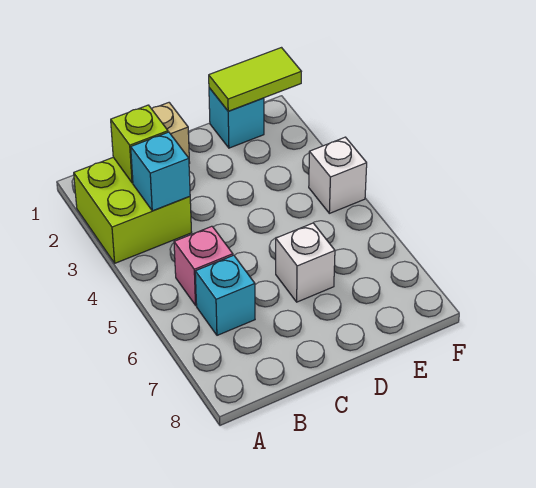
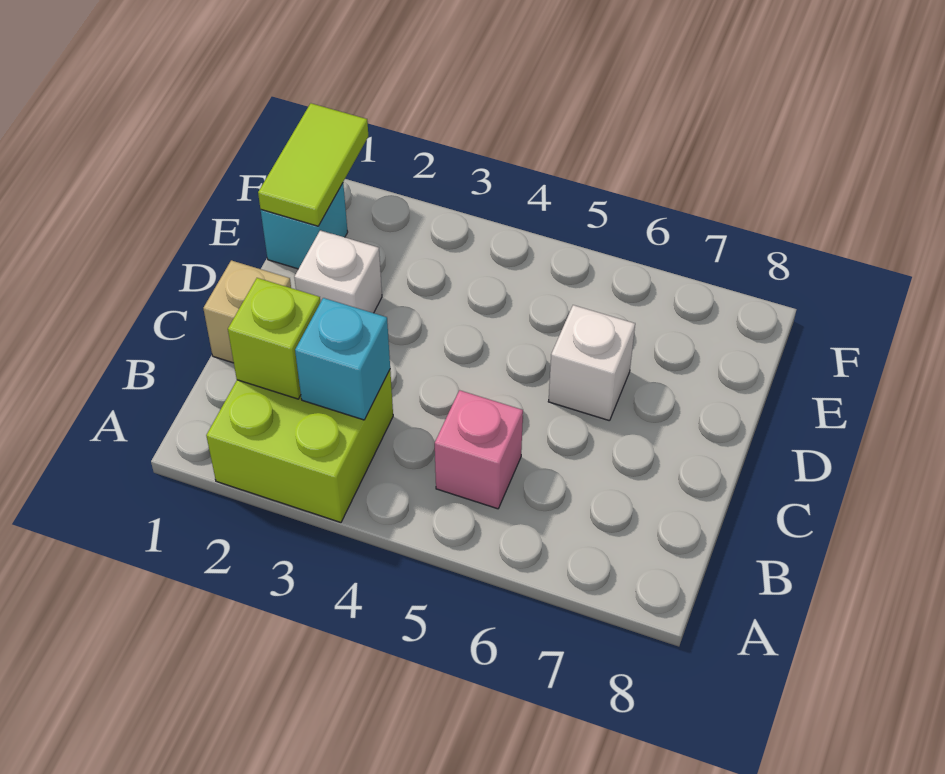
cyan brick B6 level 1 -> none
white brick F4 level 1 -> white brick D2 level 1

